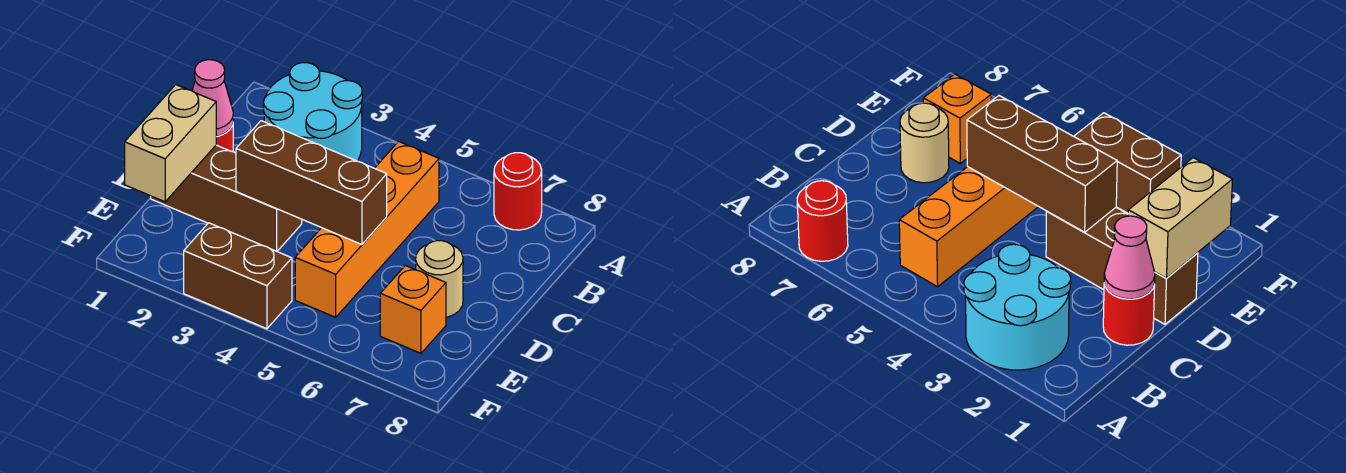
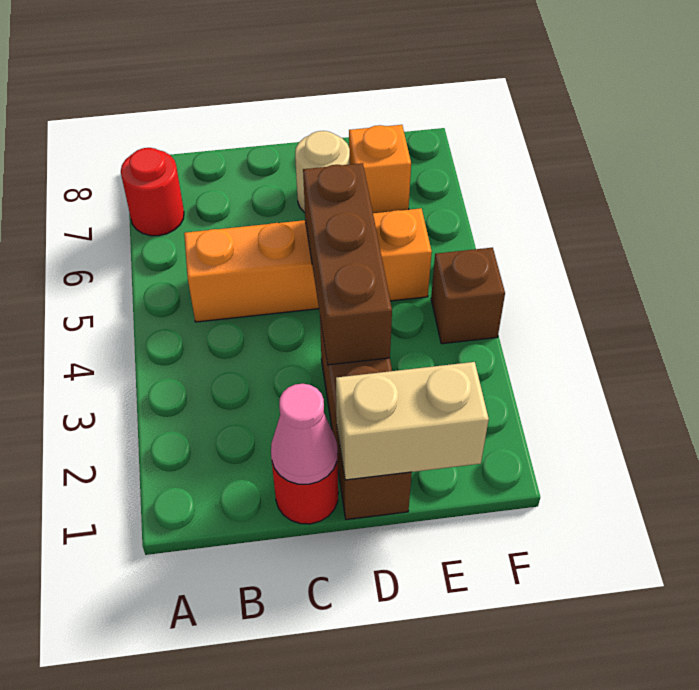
cyan round brick A2:B3 level 1 -> none
brown brick F3:F4 level 1 -> brown brick F4 level 1

